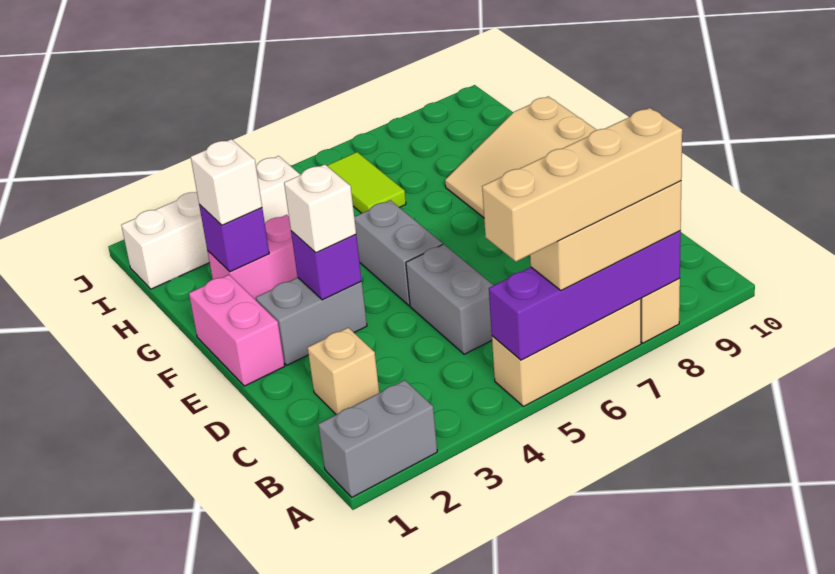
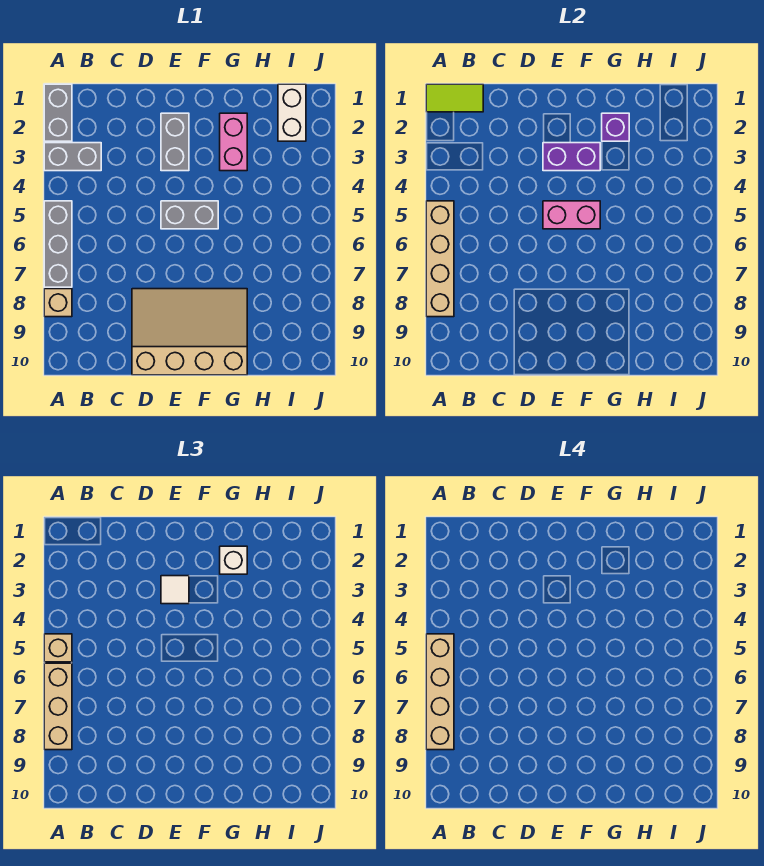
tan brick A5:A7 level 1 -> grey brick A5:A7 level 1
purple brick A5:A8 level 2 -> tan brick A5:A8 level 2
tan brick C2 level 1 -> tan brick A5 level 3
grey brick C5:D5 level 1 -> grey brick A3:B3 level 1
pink brick E1:F1 level 1 -> pink brick E5:F5 level 2
purple brick E3 level 2 -> purple brick E3:F3 level 2
white brick E3 level 3 -> white tile E3 level 3
lime tile H6:I6 level 1 -> lime tile A1:B1 level 2
white brick I1:I4 level 1 -> white brick I1:I2 level 1

